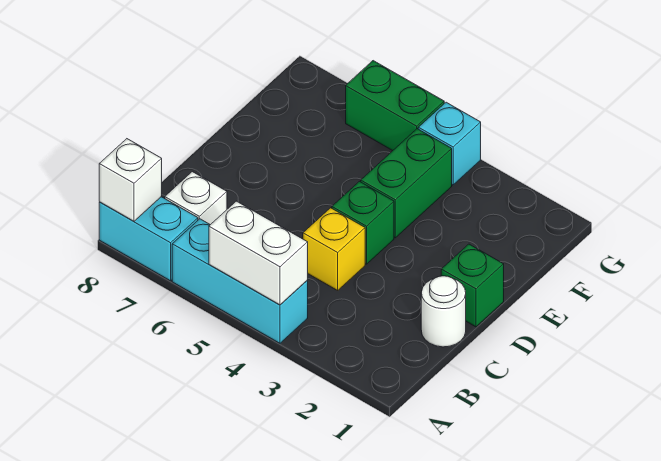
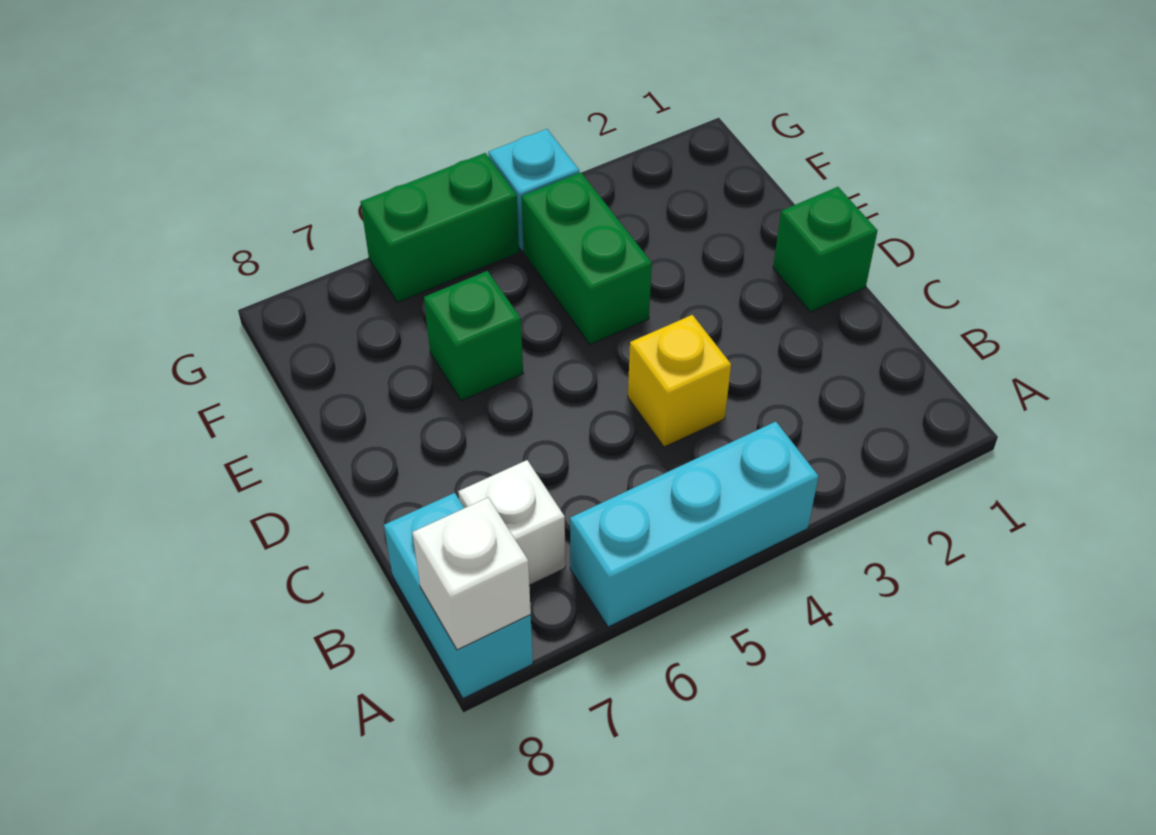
white brick A4:A5 level 2 -> none
cyan brick A7:A8 level 1 -> cyan brick A8:B8 level 1
white round brick C1 level 1 -> none
green brick D4 level 1 -> green brick E6 level 1

